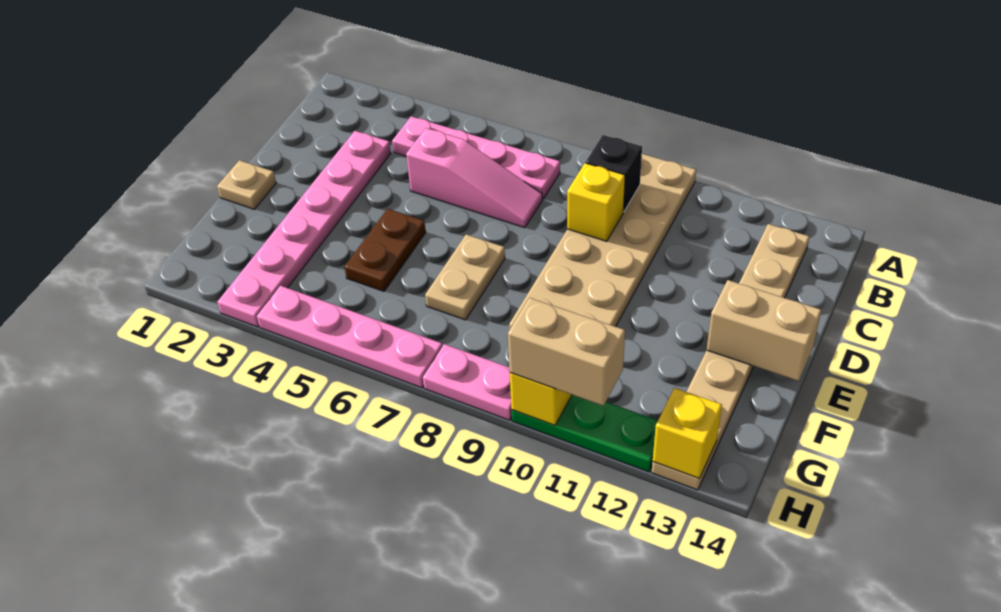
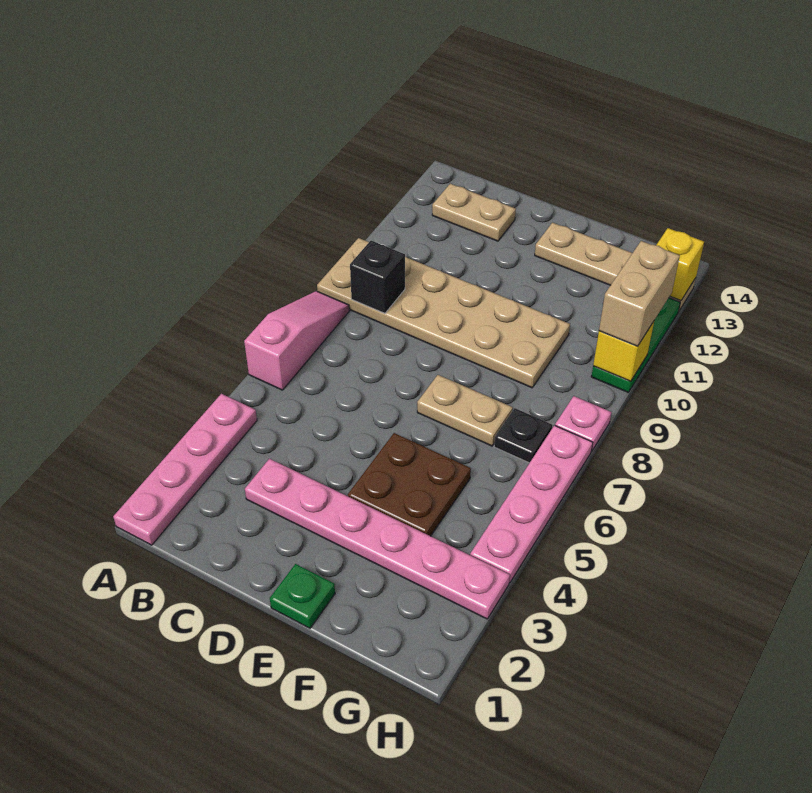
pink plate B4:B7 level 1 -> pink plate A1:A4 level 1
pink slope C5:C7 level 1 top 5 -> pink slope A6:A8 level 1 top 6
yellow brick C9 level 2 -> none
tan plate E1 level 1 -> green plate E1 level 1
brown plate E5:F5 level 1 -> brown plate E4:F5 level 1
tan brick E13:E14 level 2 -> none
none -> black plate G7 level 1
pink plate H8:H9 level 1 -> pink plate H8 level 1

